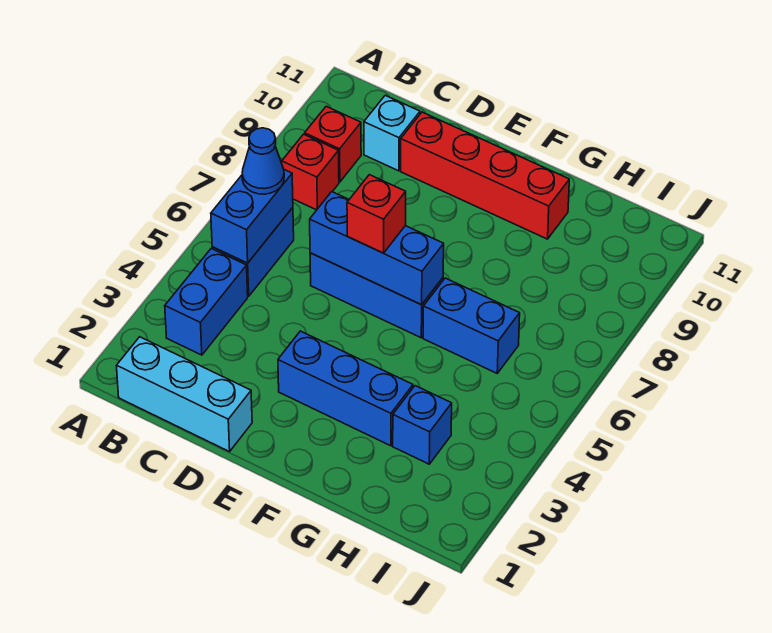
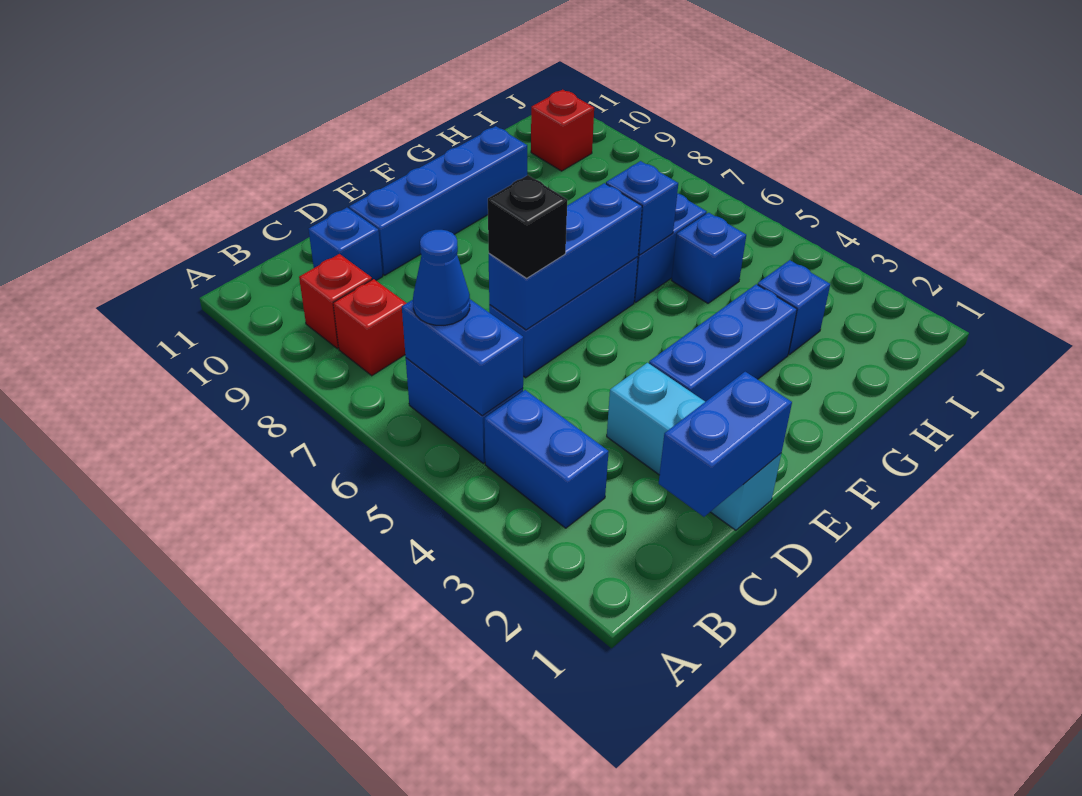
cyan brick B1:D1 level 1 -> cyan brick D1:D3 level 1
none -> blue brick C1:D1 level 2
cyan brick C10 level 1 -> blue brick C10 level 1
none -> black brick D6 level 3
red brick D10:G10 level 1 -> blue brick D10:G10 level 1
red brick E6 level 3 -> red brick I10 level 1
none -> blue brick G6 level 2
none -> blue brick H5 level 1

